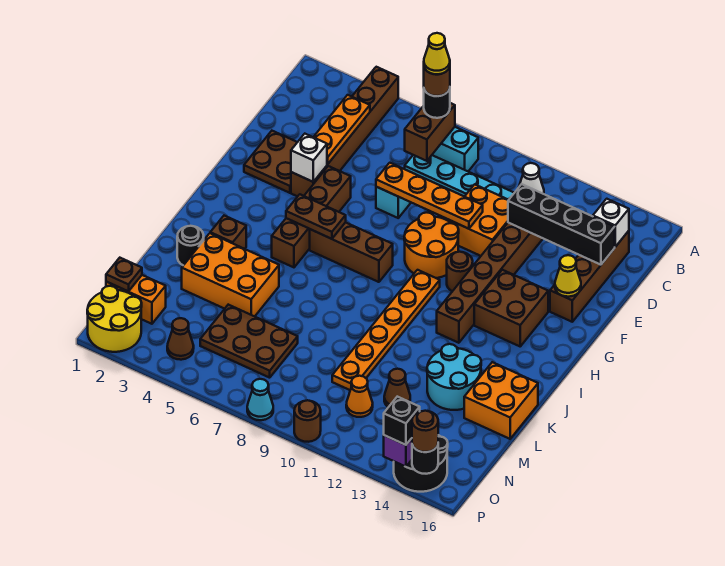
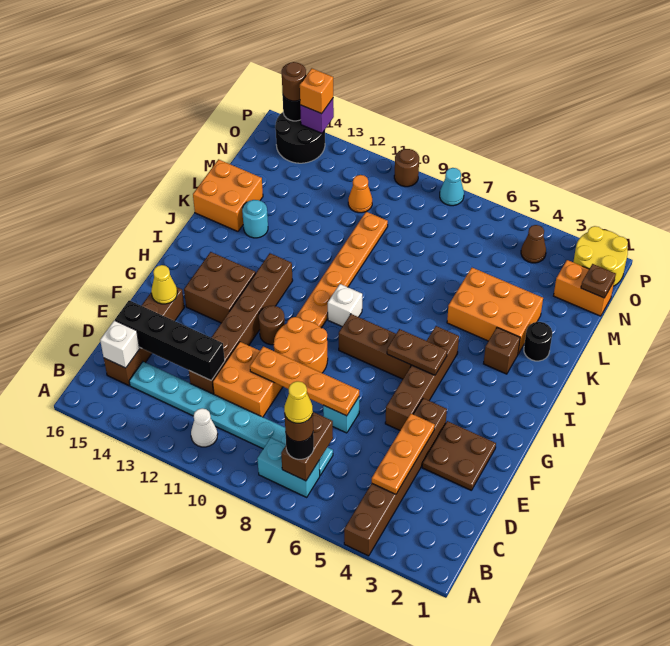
white brick F4 level 2 -> white brick I9 level 1
cyan round brick K13:L14 level 1 -> cyan round brick K14 level 1
brown plate M5:N7 level 1 -> none
brown cone M12 level 1 -> none
black brick P14 level 3 -> orange brick P14 level 3

